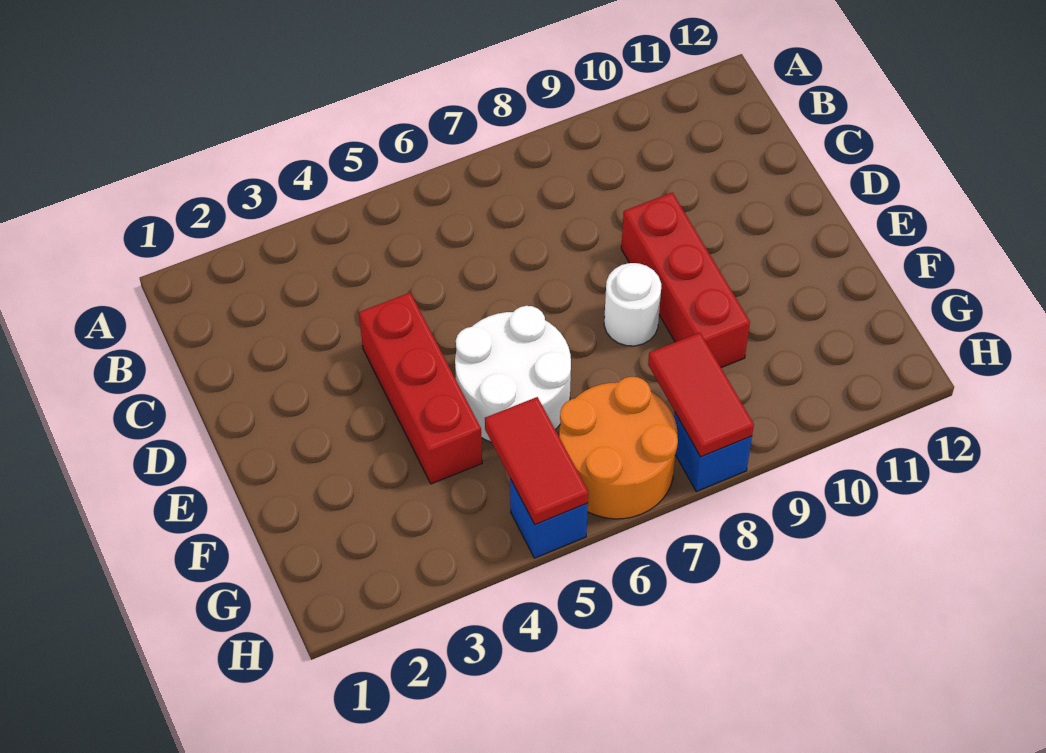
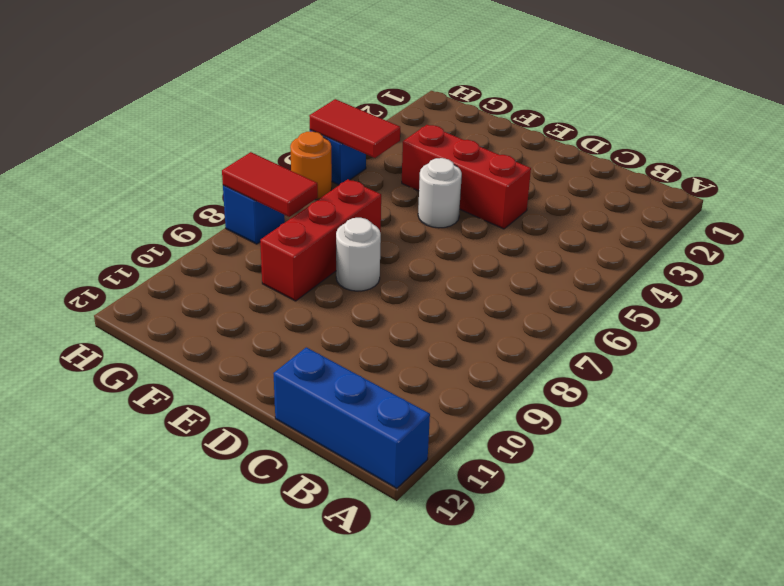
none -> blue brick A12:C12 level 1
red brick D9:F9 level 1 -> red brick F7:F9 level 1
white round brick E5:F6 level 1 -> white round brick E5 level 1
orange round brick G6:H7 level 1 -> orange round brick H6 level 1

